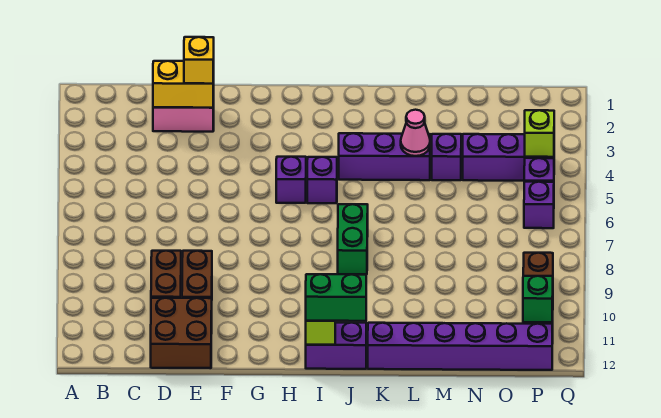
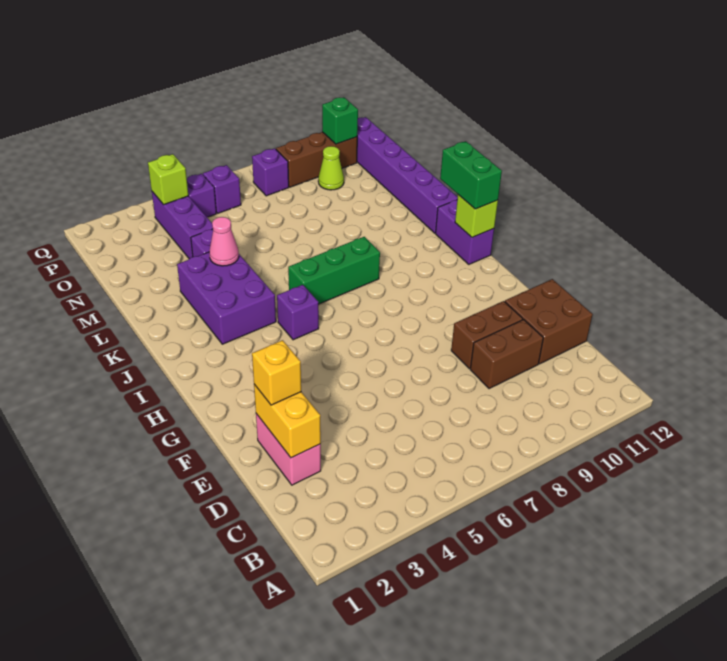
purple brick H5 level 1 -> purple brick P8 level 1
purple brick J4:L4 level 1 -> purple brick J3:L4 level 1
green brick J7:J8 level 1 -> green brick J6:J8 level 1
none -> lime cone O10 level 1

